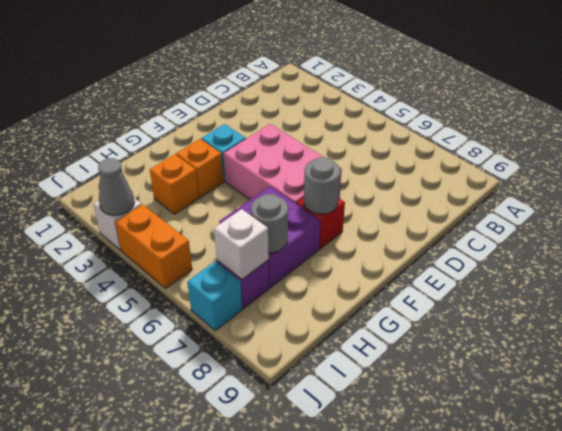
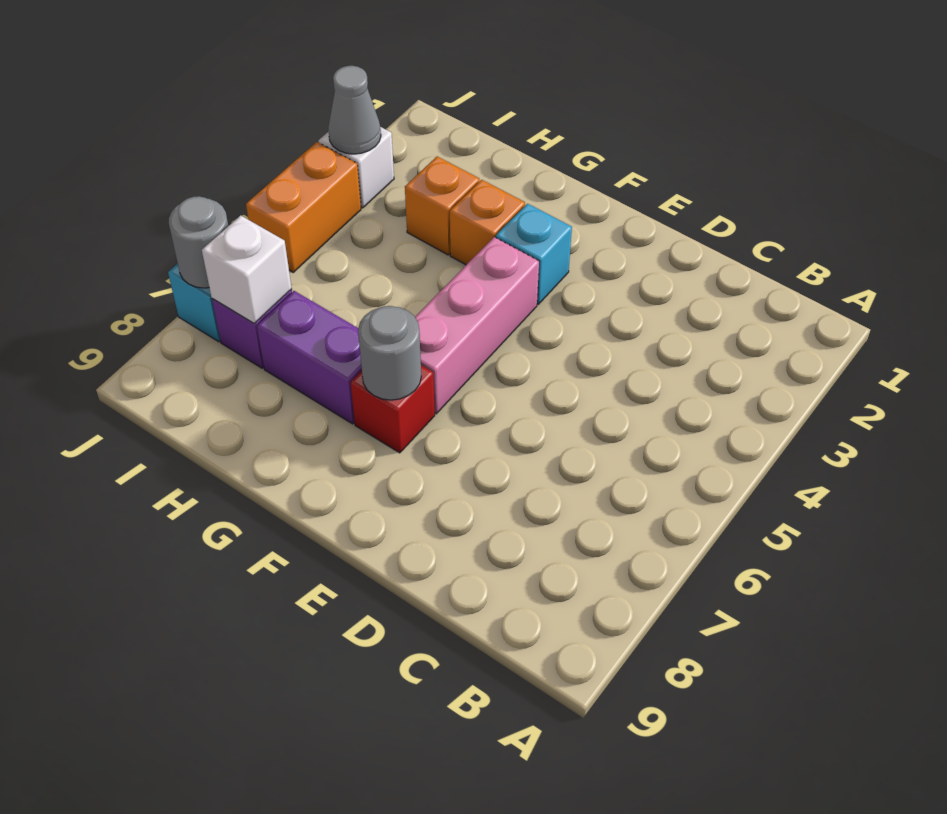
pink brick E4:F6 level 1 -> pink brick F4:F6 level 1
purple brick G6:H7 level 1 -> purple brick G7:H7 level 1
grey round brick H7 level 2 -> grey round brick J7 level 2

